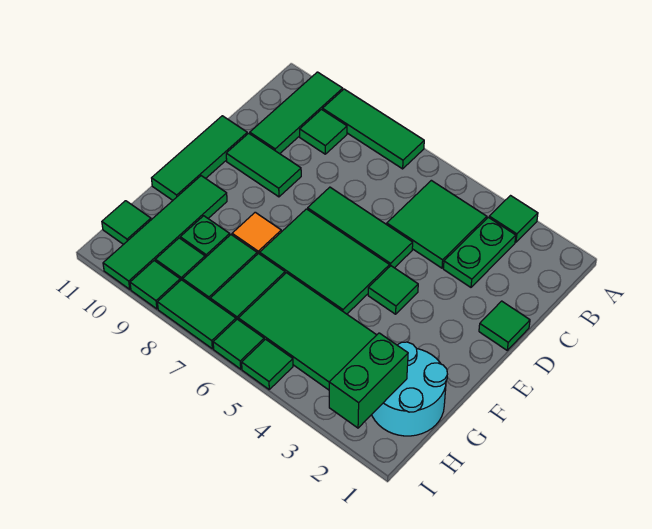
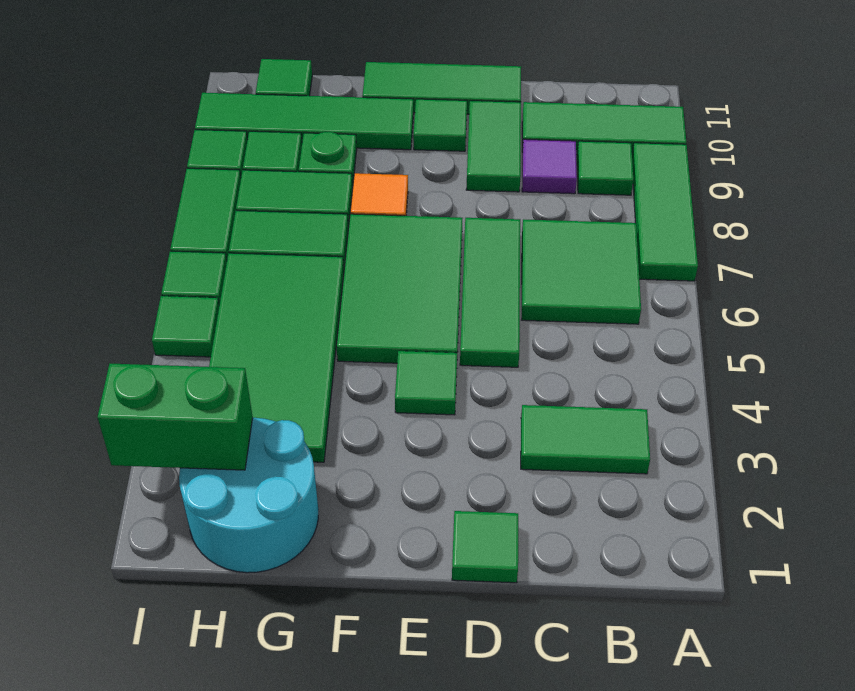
green tile A3 level 1 -> green tile E10 level 1
green plate B3:C3 level 1 -> green tile B3:C3 level 1
green tile B4:C5 level 1 -> green tile B6:C7 level 1
none -> purple tile C9 level 1

